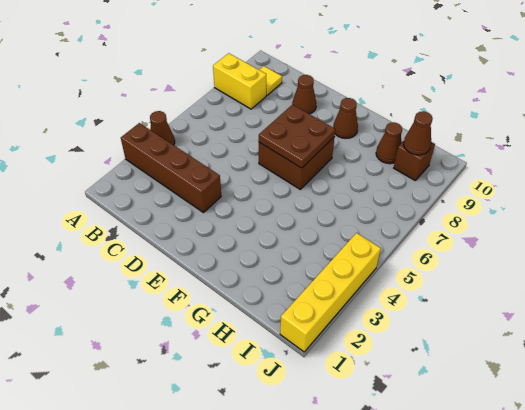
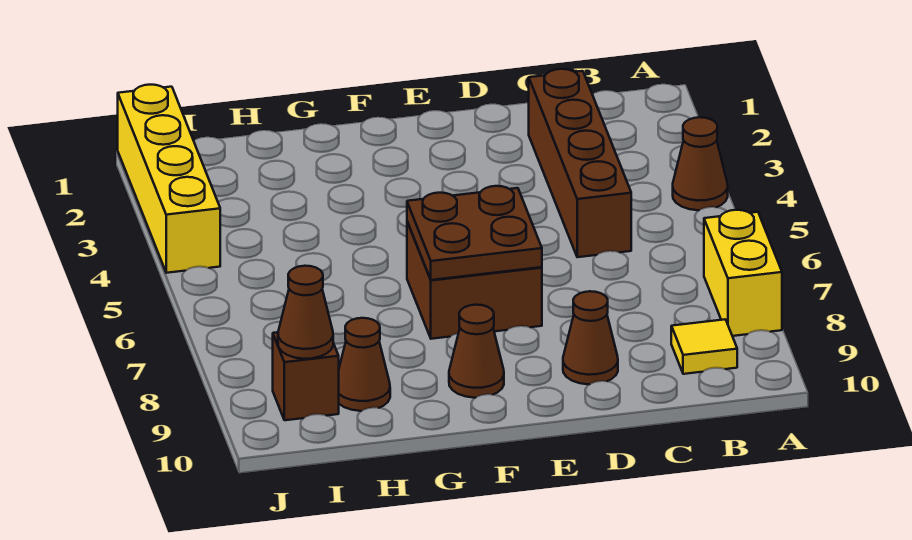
brown brick A3:D3 level 1 -> brown brick C2:C5 level 1
yellow brick A8:B8 level 1 -> yellow brick A7:A8 level 1

